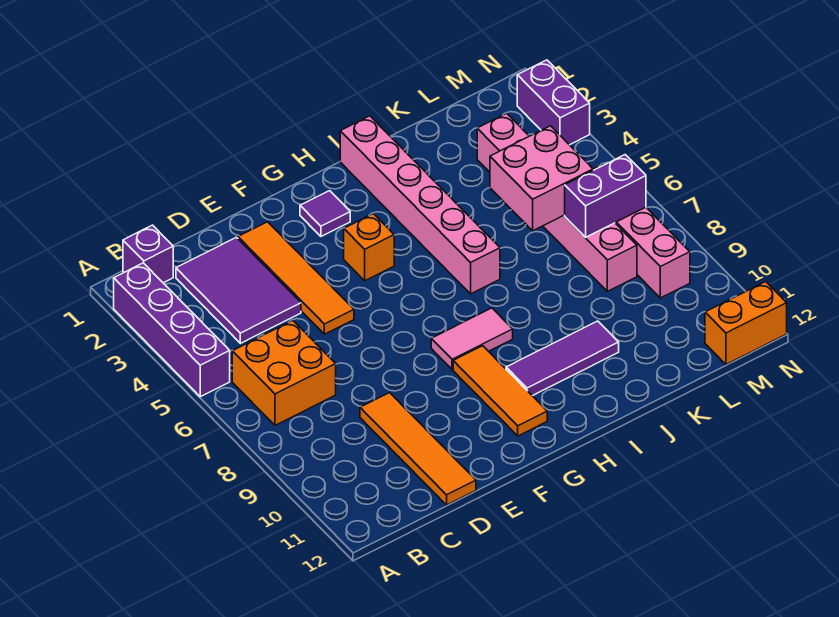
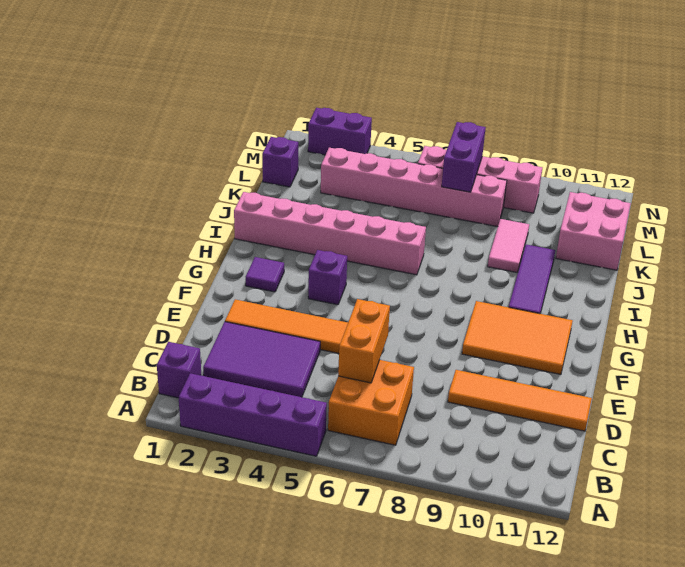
orange brick G4 level 1 -> purple brick G4 level 1
pink tile G8:H8 level 1 -> pink tile J9:K9 level 1
orange tile G9:G11 level 1 -> orange tile F9:G11 level 1
pink brick K5:L6 level 2 -> pink brick K11:L12 level 1
none -> purple brick L1 level 1
orange brick M12:N12 level 1 -> orange brick C6:D6 level 2

